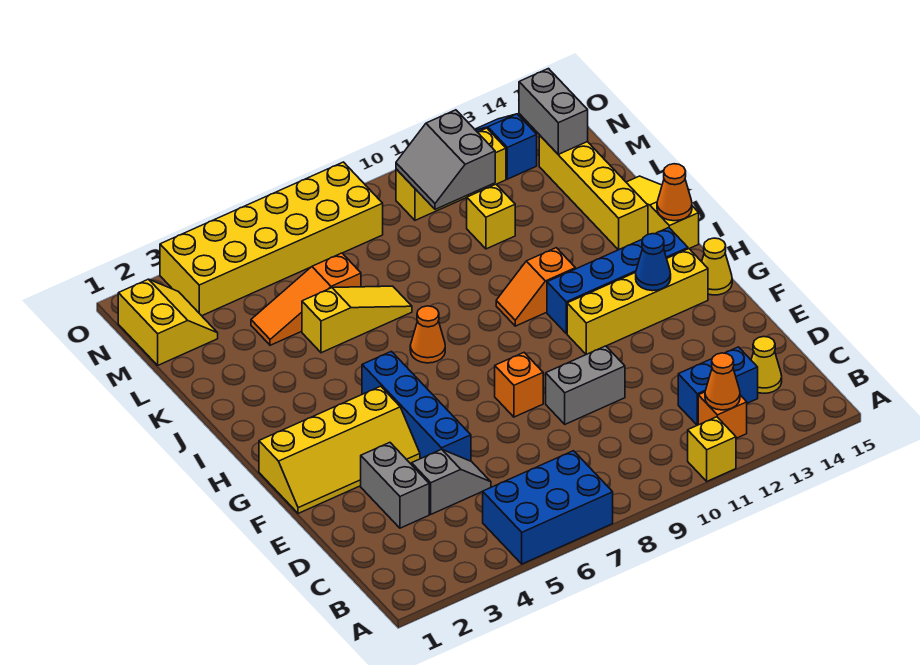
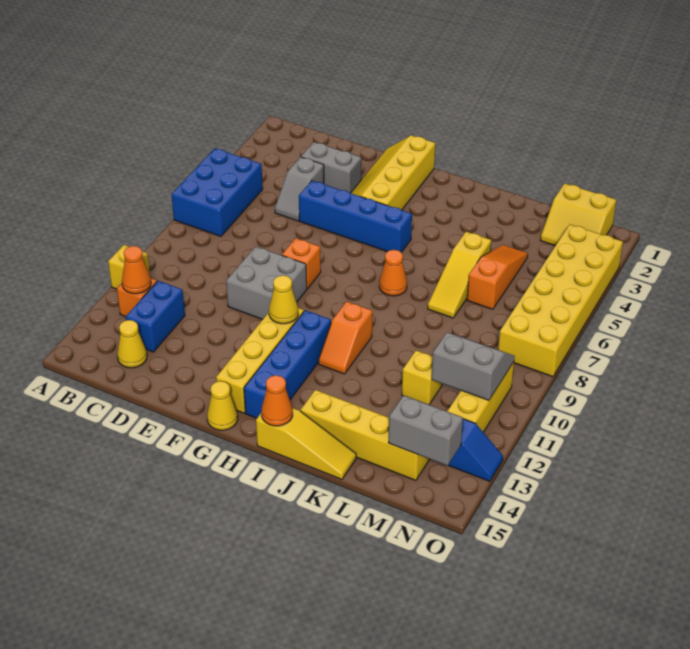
grey brick E9:E10 level 1 -> grey brick E9:F10 level 1
none -> yellow cone G11 level 2
blue cone G13 level 2 -> none
orange slope I10:I11 level 1 top 11 -> orange slope I10:I11 level 1 top 10

